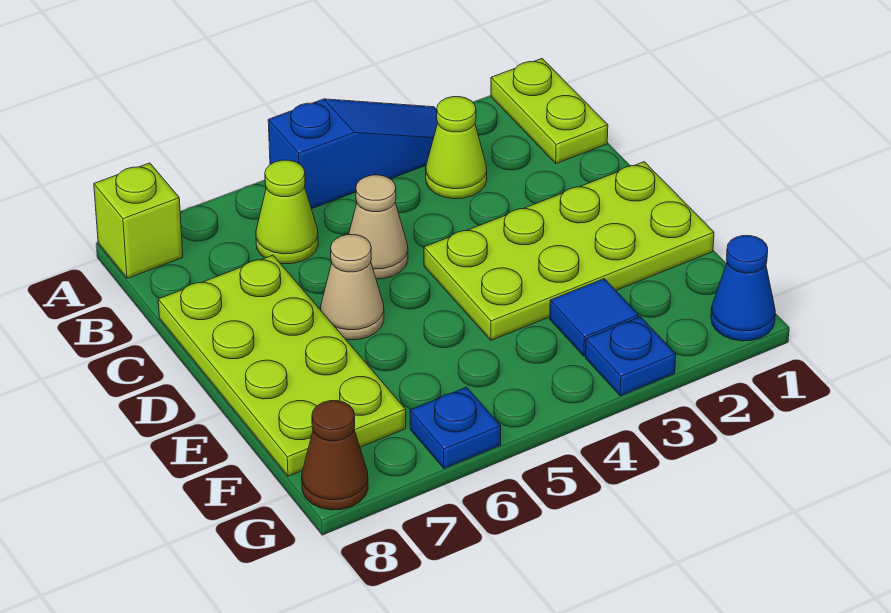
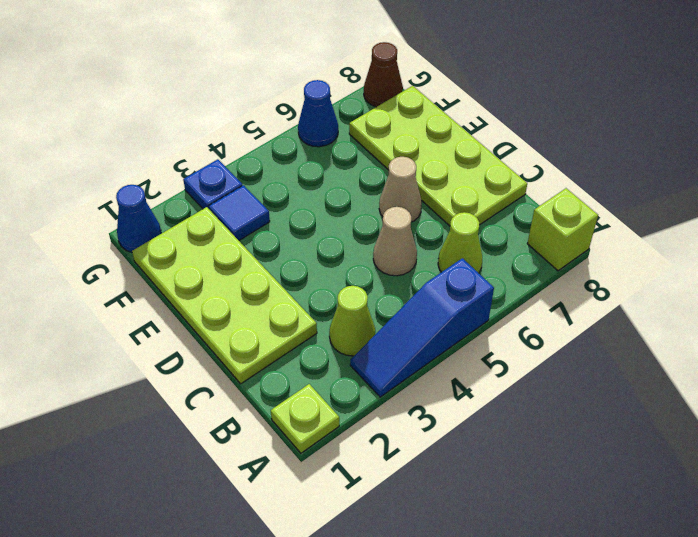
lime plate A1:B1 level 1 -> lime plate A1 level 1
lime plate D1:E4 level 1 -> lime plate C1:F2 level 1
blue plate G6 level 1 -> blue cone G6 level 1

